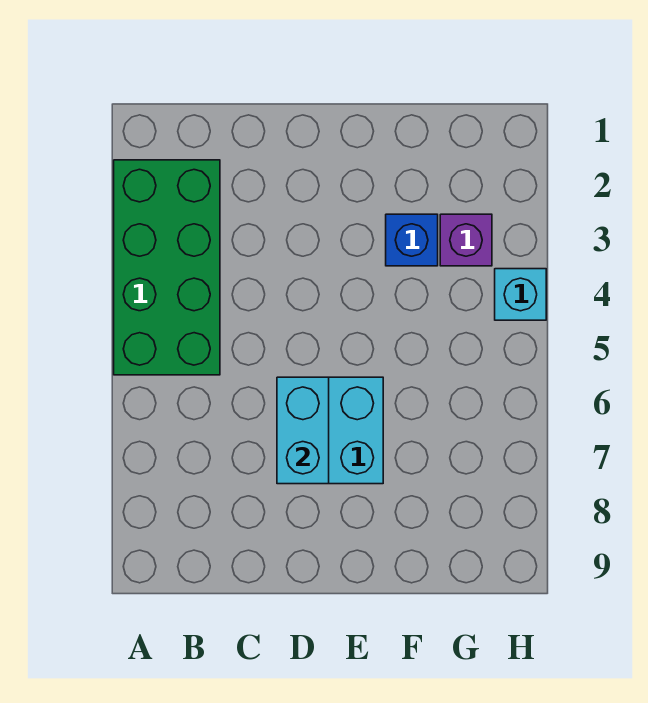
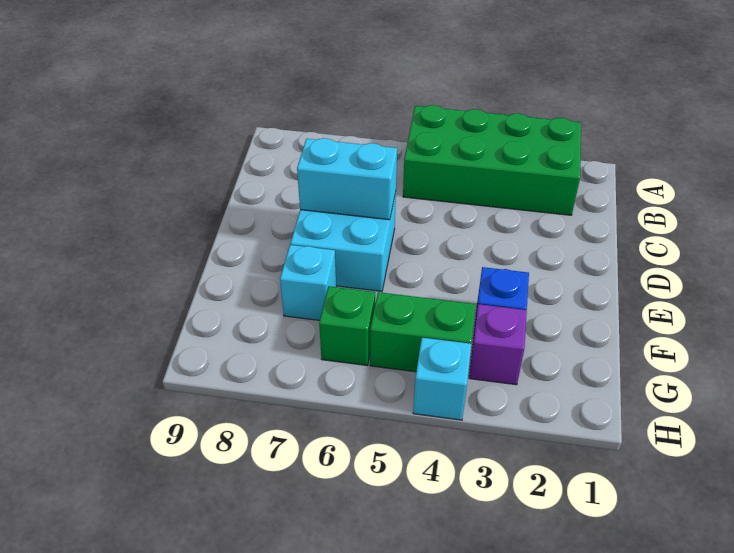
none -> cyan brick F7 level 1
none -> green brick G4:G5 level 1
none -> green brick G6 level 1

